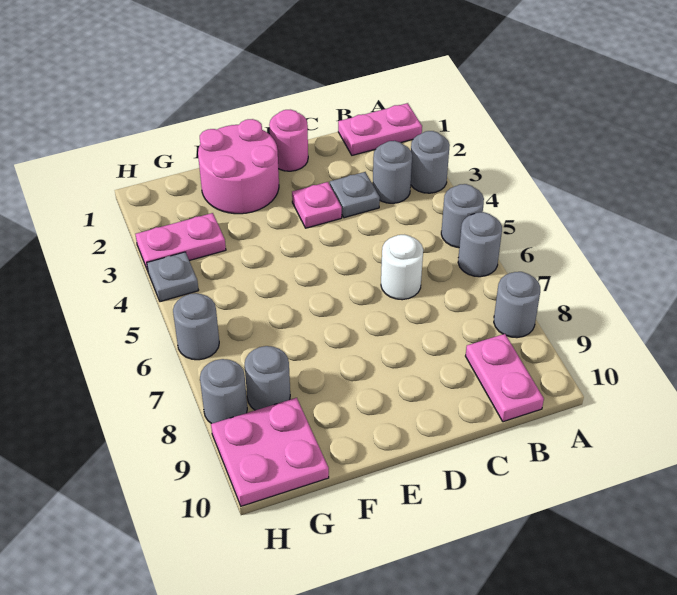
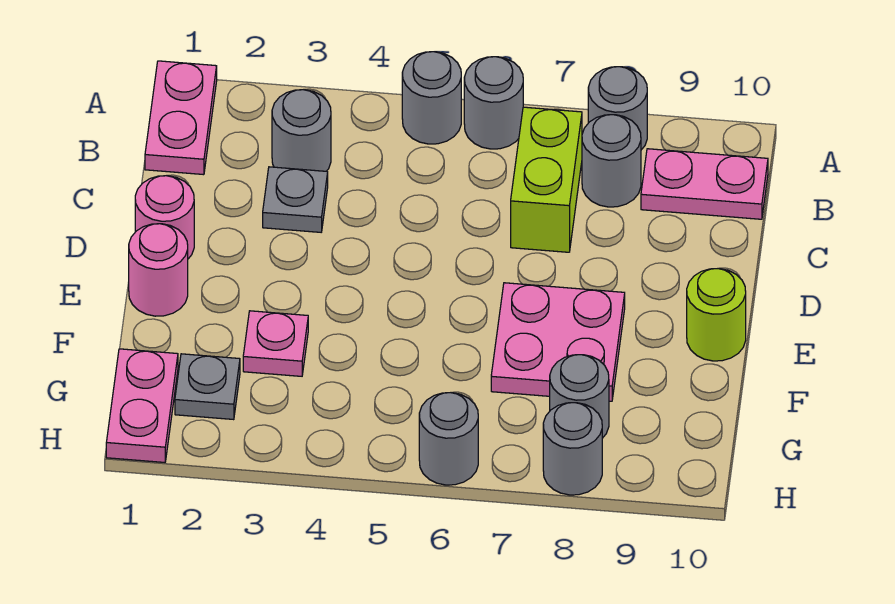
grey round brick A3 level 1 -> grey round brick B8 level 1
none -> lime brick B7:C7 level 1
white round brick C6 level 1 -> none
pink plate D3 level 1 -> pink plate F3 level 1
pink round brick E1:F2 level 1 -> pink round brick E1 level 1
none -> lime round brick E10 level 1
pink plate G3:H3 level 1 -> pink plate G1:H1 level 1
pink plate G9:H10 level 1 -> pink plate E7:F8 level 1
grey plate H4 level 1 -> grey plate G2 level 1

